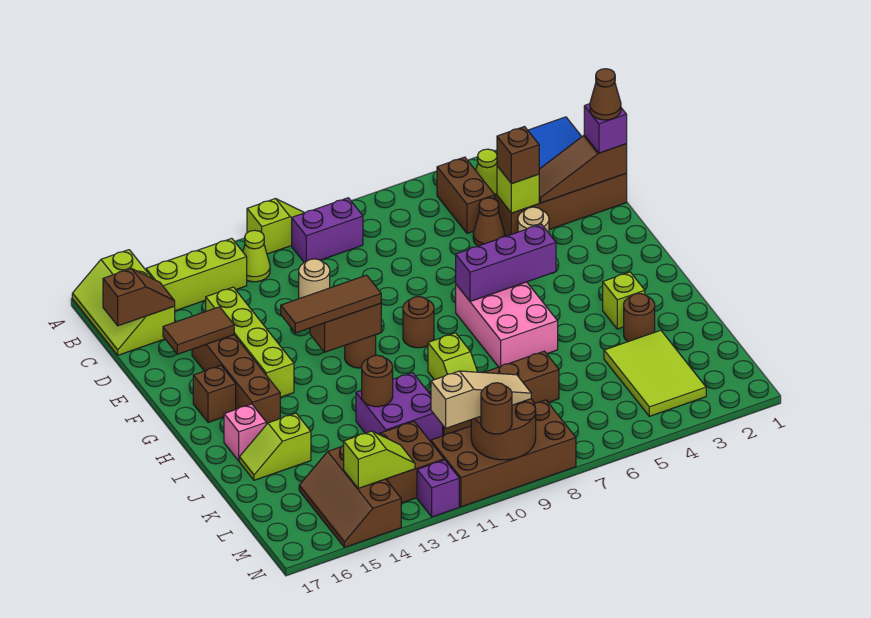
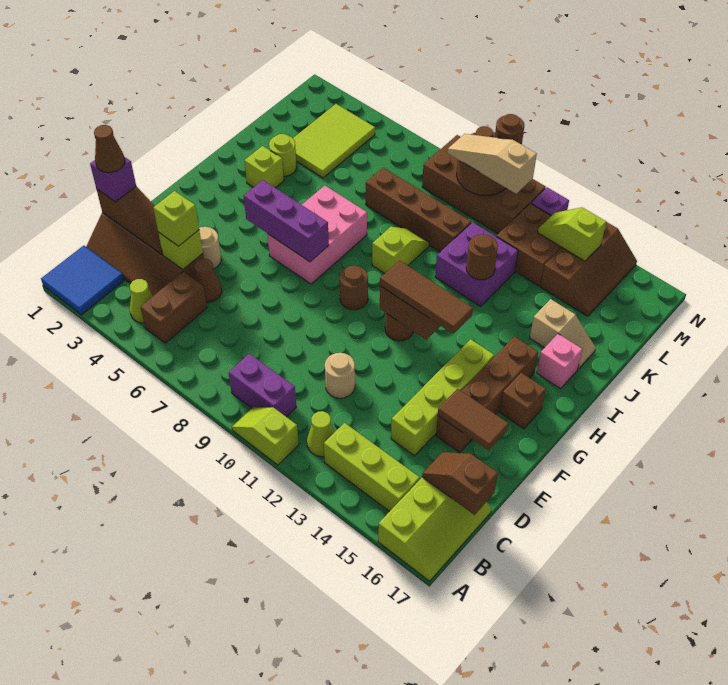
brown brick D4 level 3 -> lime brick D4 level 3
brown round brick J3 level 1 -> lime round brick J3 level 1
lime slope J15:J16 level 1 top 15 -> tan slope J15:J16 level 1 top 15

